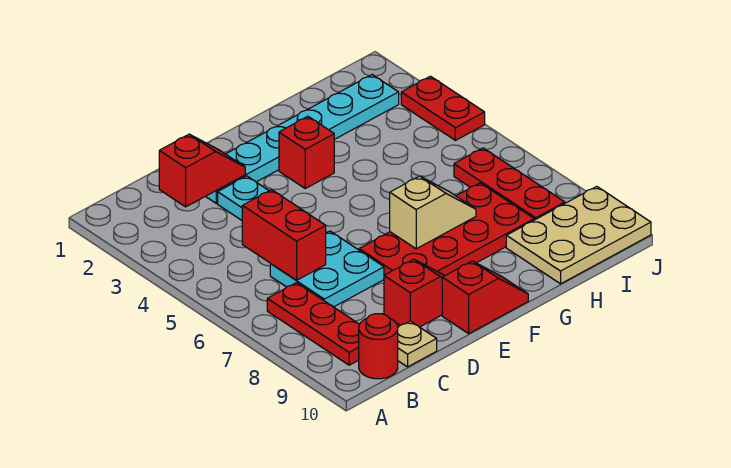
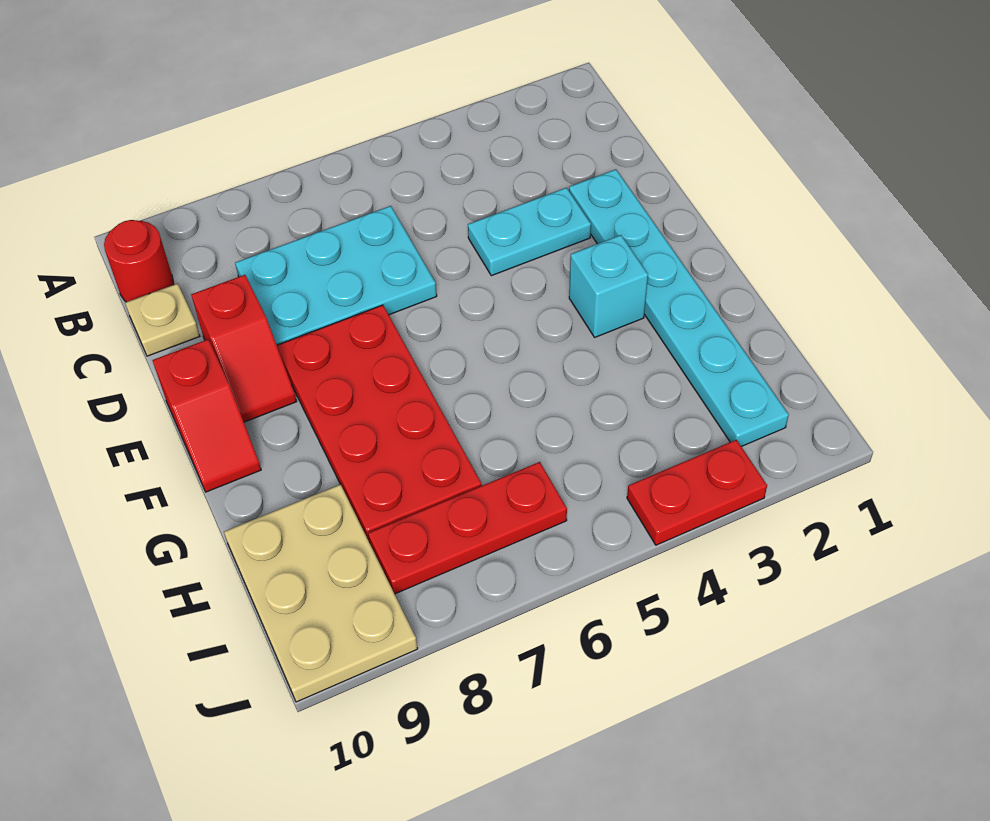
red plate B7:B9 level 1 -> none
red slope C2:D2 level 2 top C -> none
red brick C5:C6 level 2 -> none
cyan plate C6:D7 level 1 -> cyan plate C6:D8 level 1
red brick F3 level 1 -> cyan brick F3 level 1
tan slope F7:G7 level 2 top F -> none

